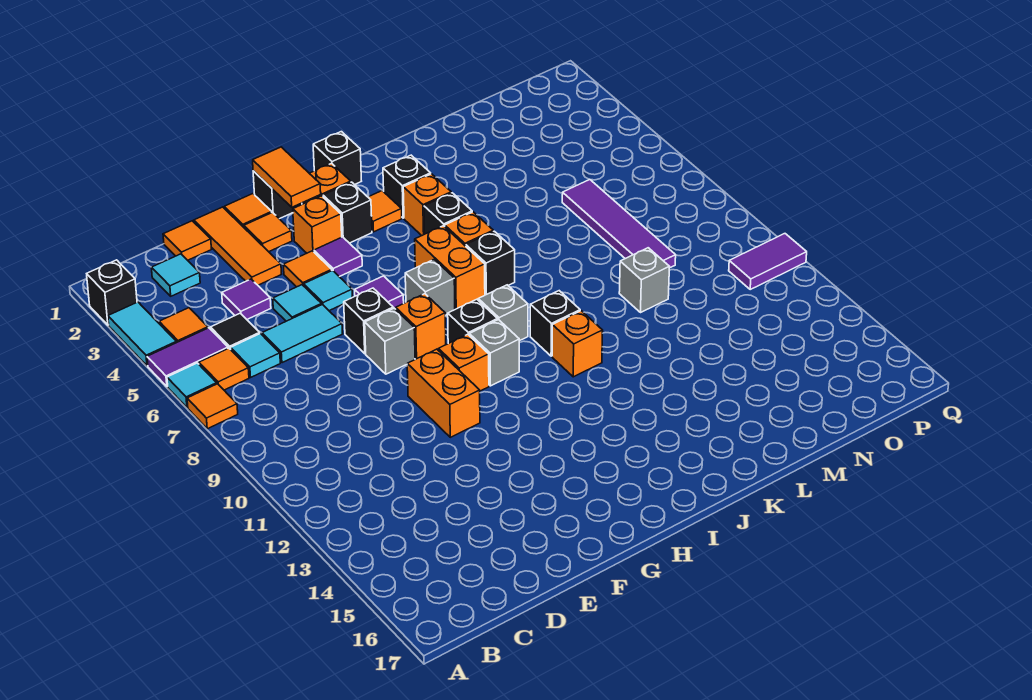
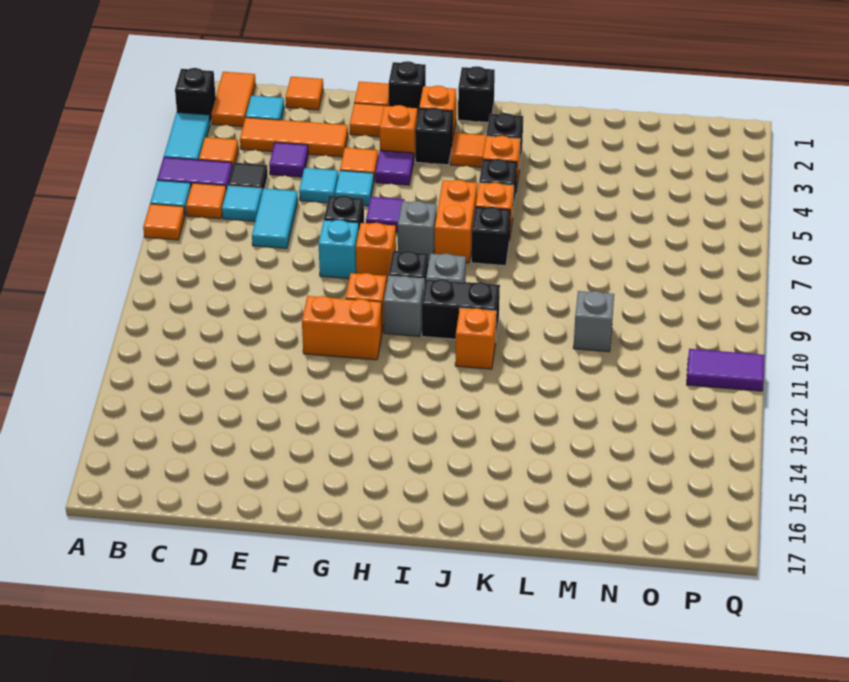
cyan tile D6:E6 level 1 -> cyan tile D6:D7 level 1
orange tile E1:E3 level 1 -> orange tile C3:E3 level 1
grey brick F8 level 1 -> cyan brick F8 level 1
orange brick F10:F11 level 1 -> orange brick F11:G11 level 1
orange tile G1:G2 level 2 -> orange tile B1:B2 level 1
black brick J10 level 1 -> black brick I10:J10 level 1
purple tile N6:N9 level 1 -> none

